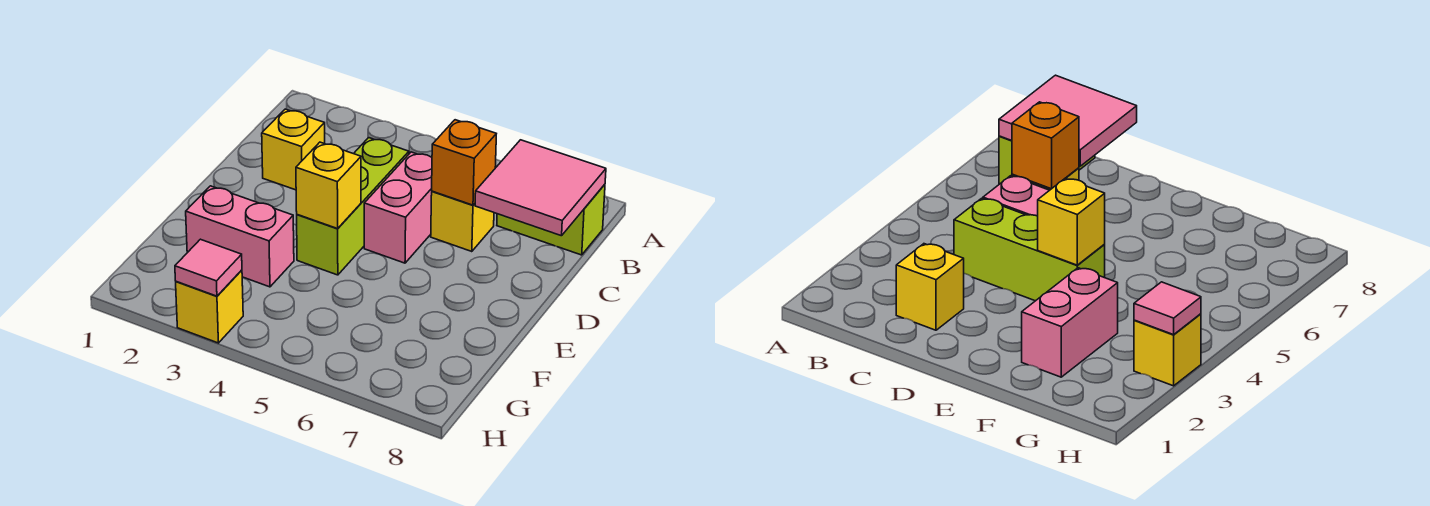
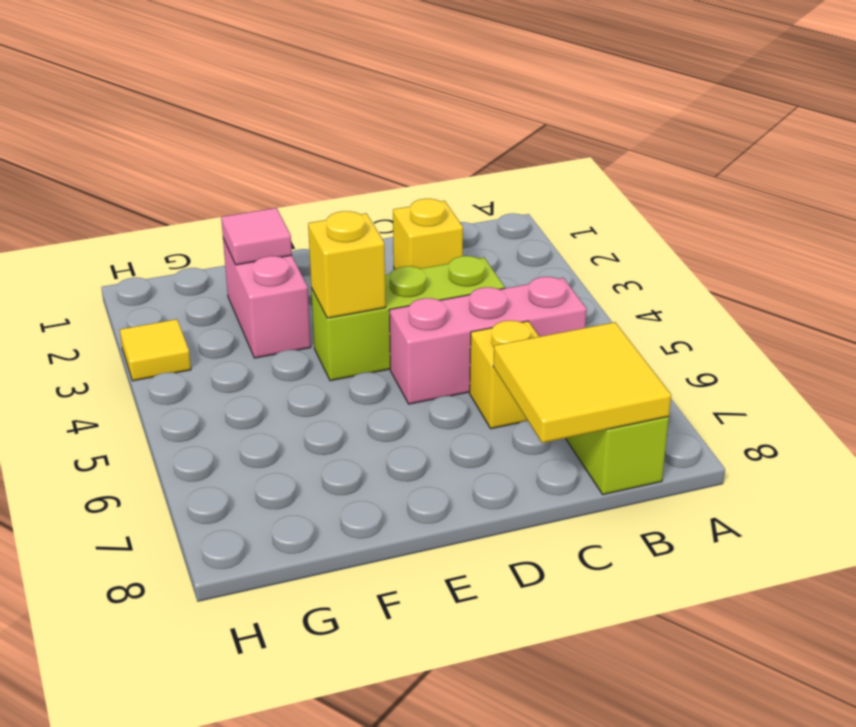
pink tile B7:C8 level 2 -> yellow tile B7:C8 level 2
pink brick C5:D5 level 1 -> pink brick B5:D5 level 1
orange brick C6 level 2 -> none
yellow brick H3 level 1 -> yellow tile H3 level 1
pink tile H3 level 2 -> pink tile F2 level 2

